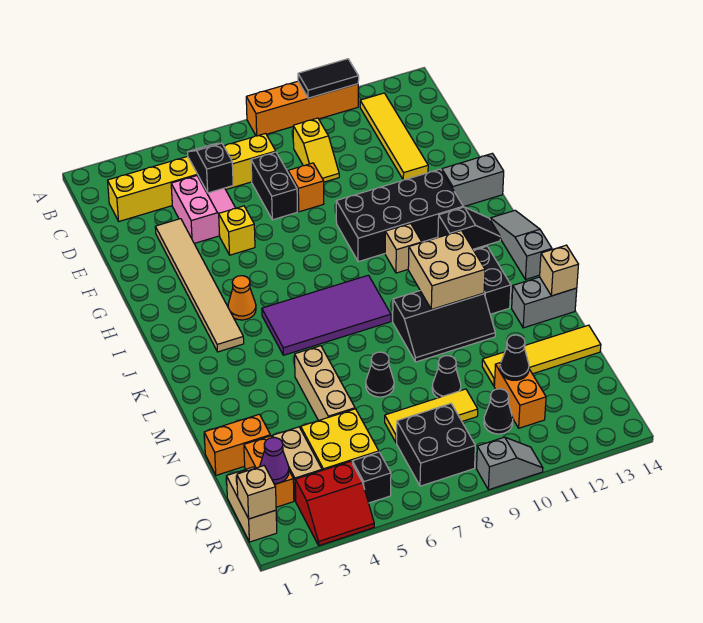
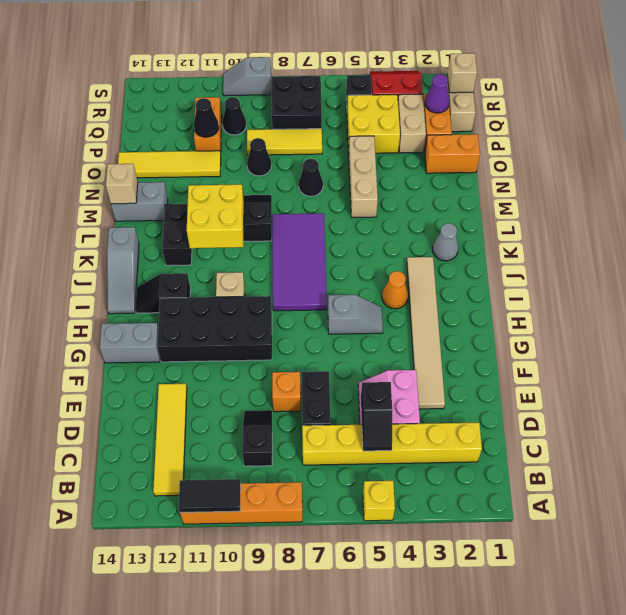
yellow slope C9:D9 level 1 top C -> black slope C9:D9 level 1 top C
yellow brick F5 level 1 -> yellow brick A5 level 1
none -> grey slope H5:H6 level 1 top 6
purple tile J5:K8 level 1 -> purple tile I7:L8 level 1
none -> grey cone K2 level 1
tan brick K10:L11 level 2 -> yellow brick K10:L11 level 2

